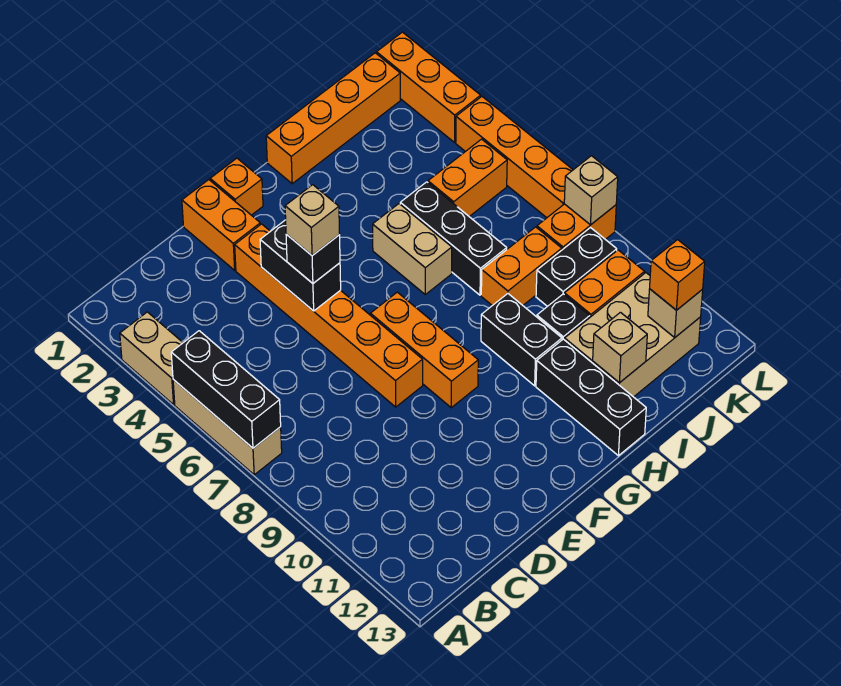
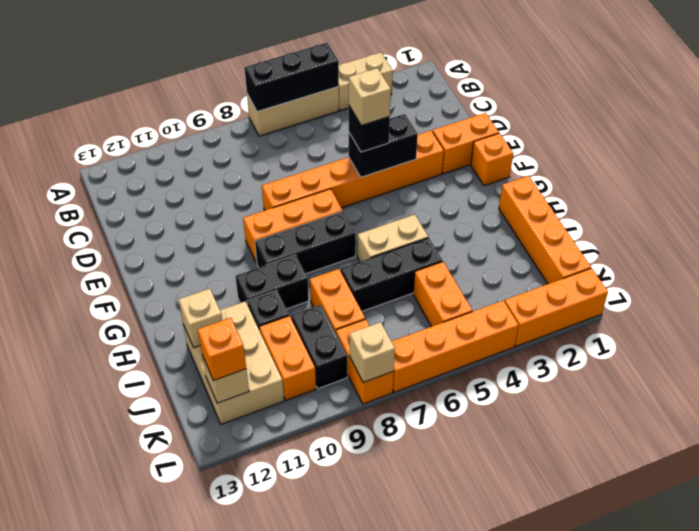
black brick H11:H13 level 1 -> black brick G7:G9 level 1

